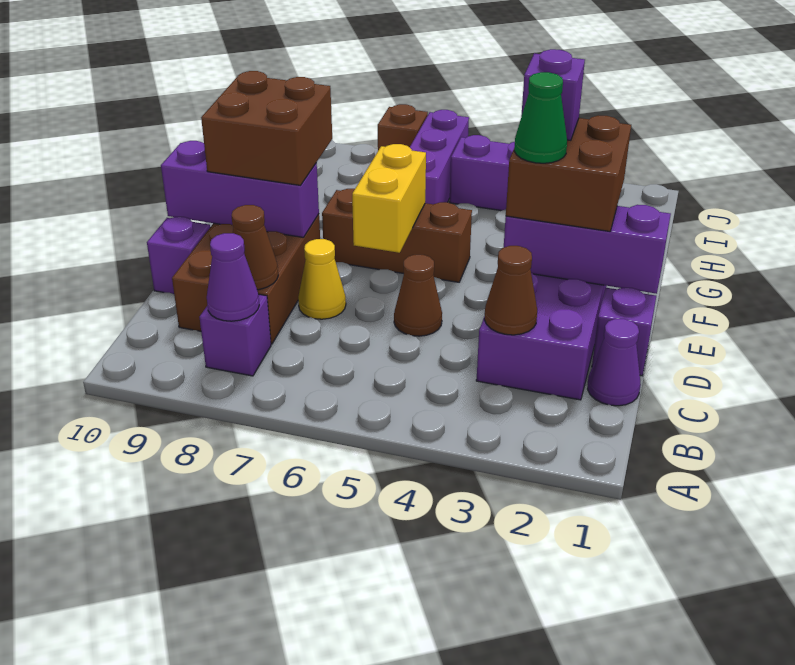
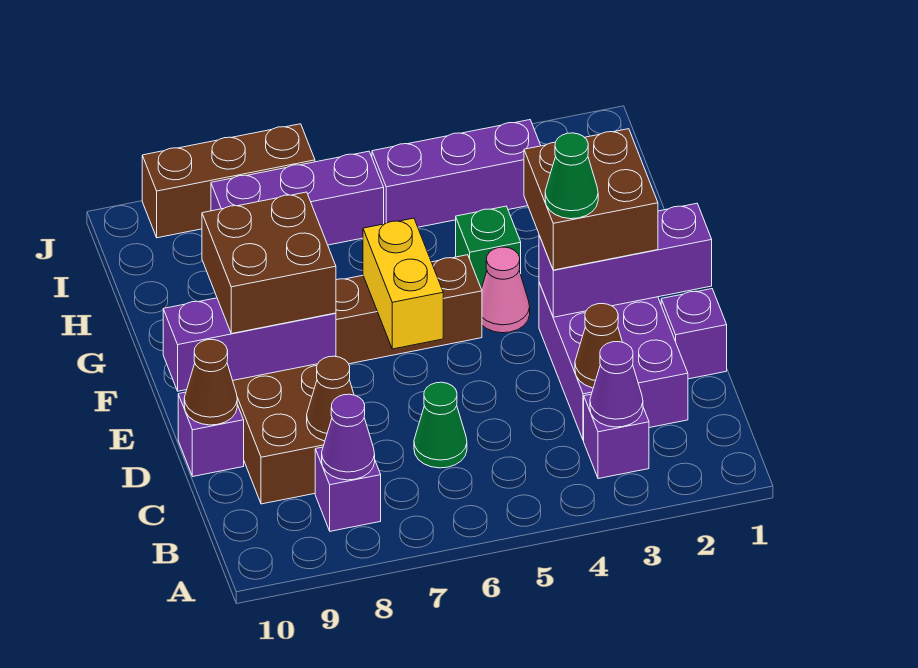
purple cone C1 level 1 -> purple cone B3 level 2
none -> green cone C6 level 1
brown cone D5 level 1 -> brown cone D10 level 2
yellow cone D7 level 1 -> none
purple brick F3 level 4 -> purple brick B3 level 1
none -> pink cone F4 level 1
none -> green brick G4 level 1
purple brick H6:J6 level 1 -> purple brick I6:I8 level 1
brown brick J7 level 1 -> brown brick J7:J9 level 1

